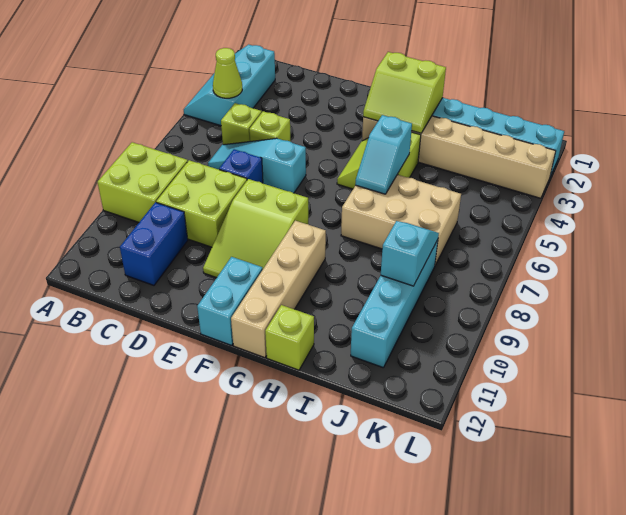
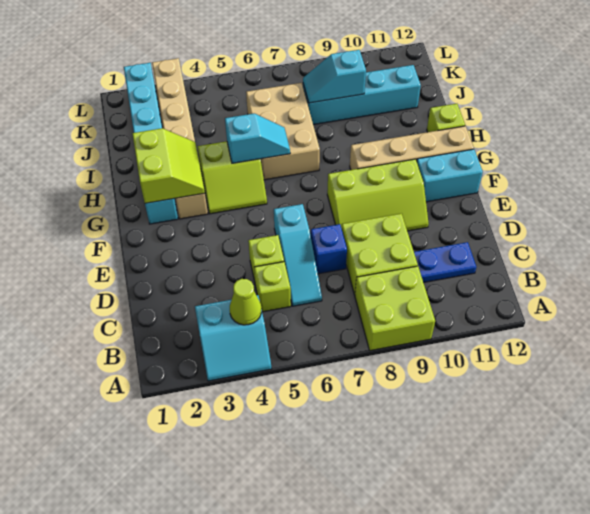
cyan slope A2:B4 level 1 top B -> cyan slope A3:B4 level 1 top B
blue brick C10:C11 level 1 -> blue plate C10:C11 level 1
lime slope E8:F10 level 1 top 8 -> lime slope E8:F10 level 1 top F

